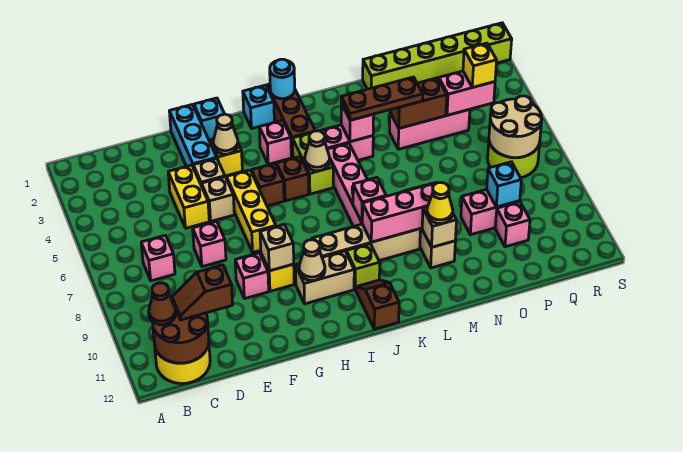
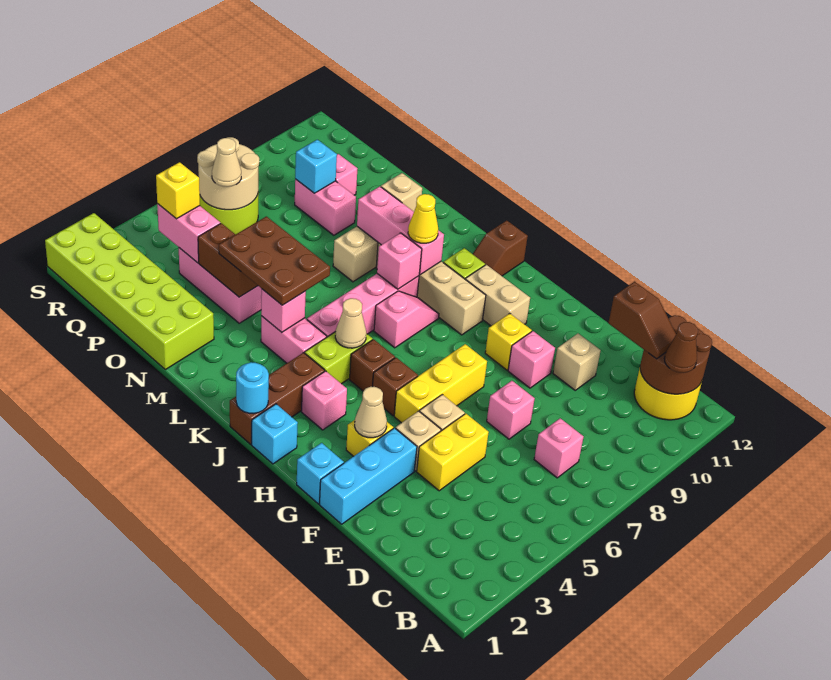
tan brick G9 level 2 -> tan brick E10 level 1
tan cone H10 level 2 -> tan cone Q6 level 3
none -> pink slope J7:J8 level 1 top 7
brown plate L4:N4 level 3 -> brown plate L4:N5 level 3
yellow cone M10 level 3 -> yellow cone K9 level 3
lime brick N1:S1 level 1 -> lime brick N1:S2 level 1

